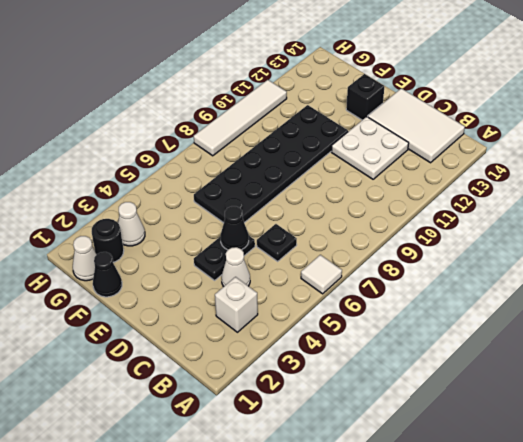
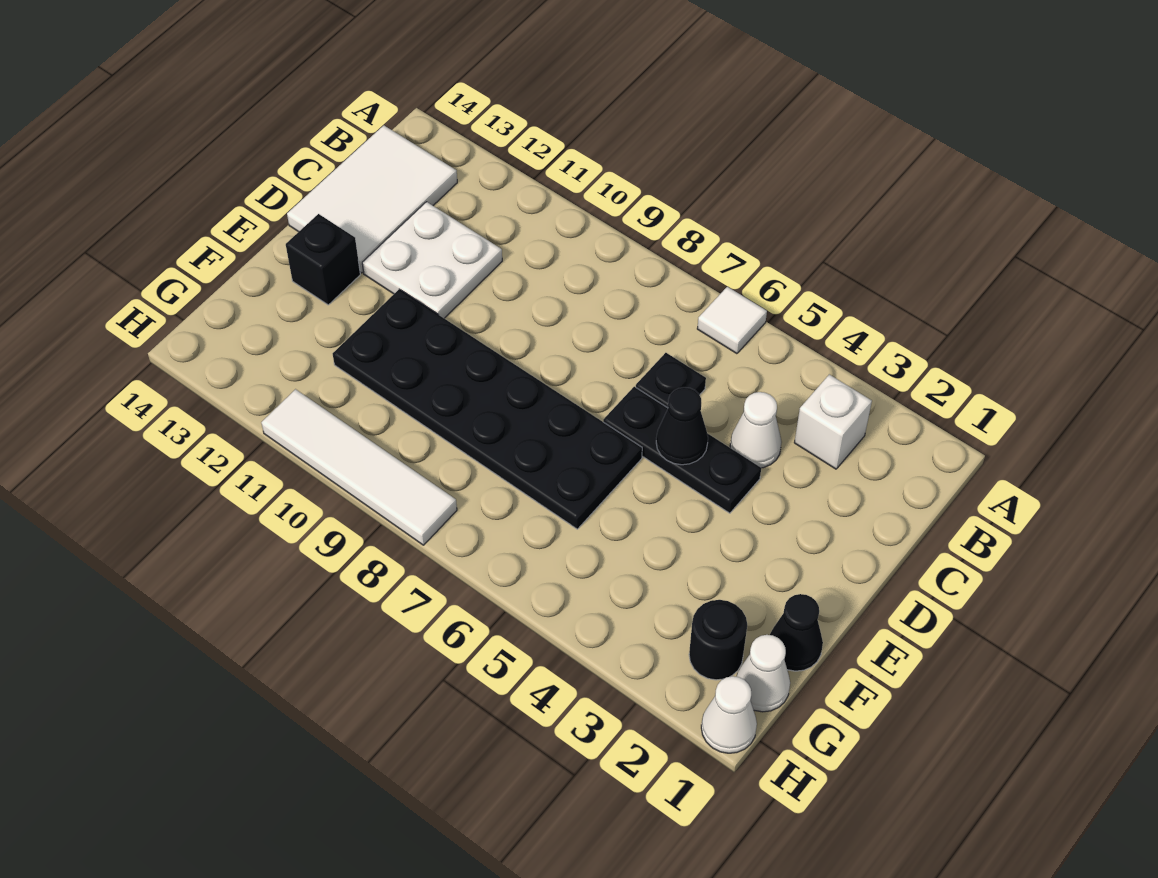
black plate D4:D5 level 1 -> black plate D4:D6 level 1
white cone G3 level 1 -> white cone H1 level 1

